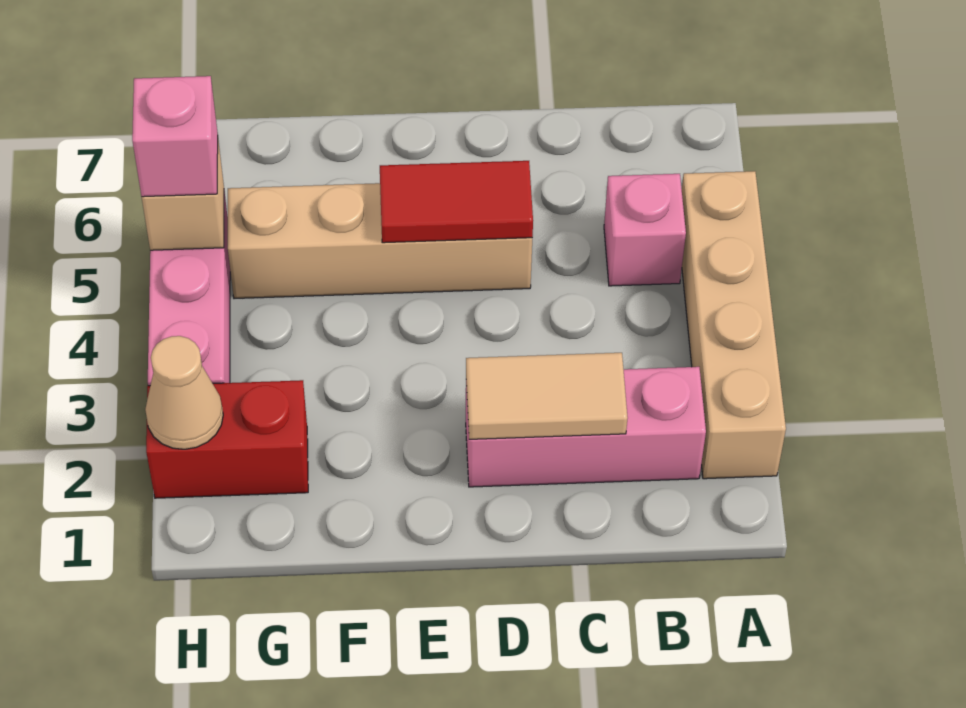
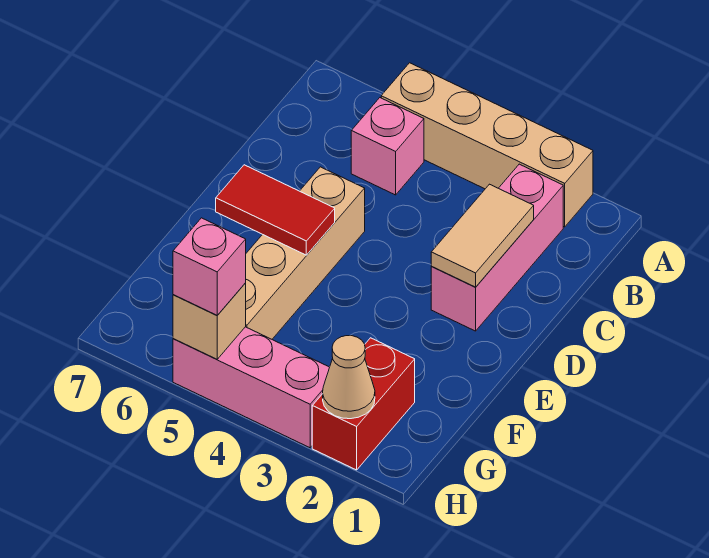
red tile D5:E5 level 2 -> red tile E5:E6 level 2

